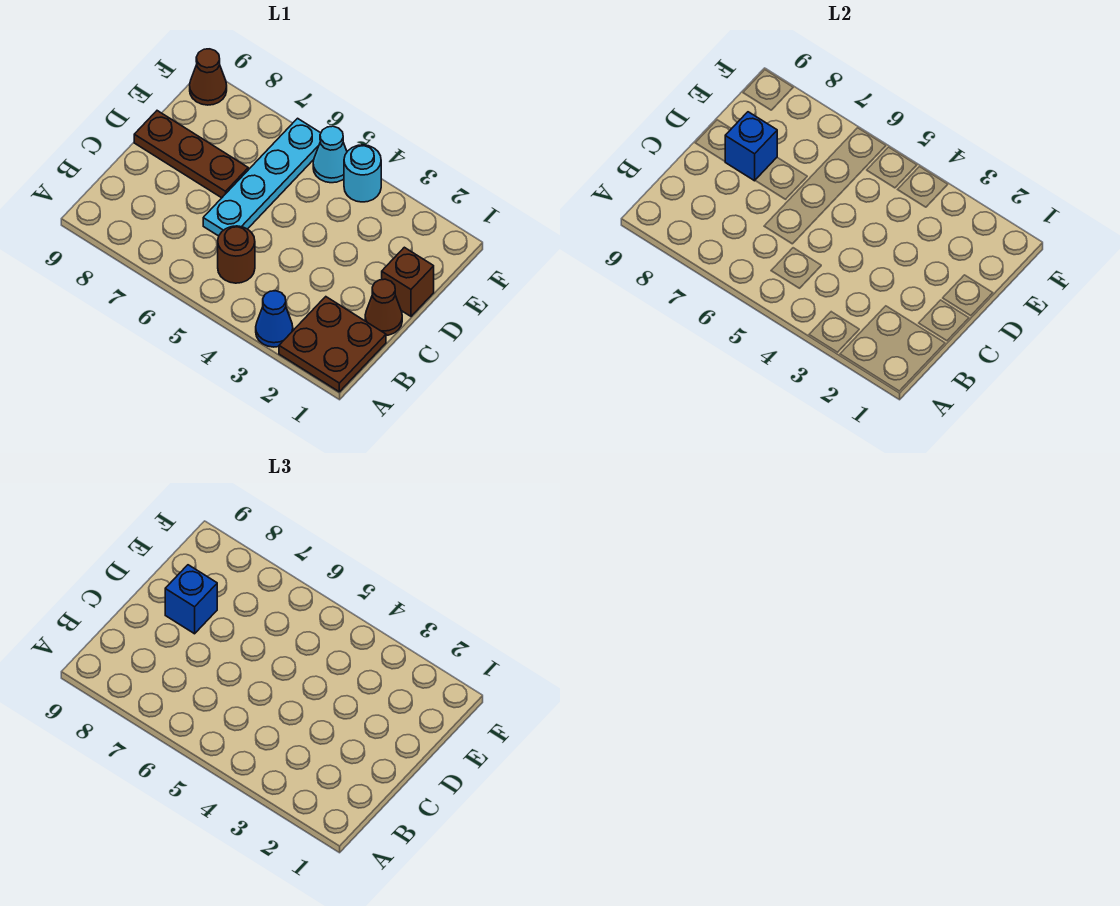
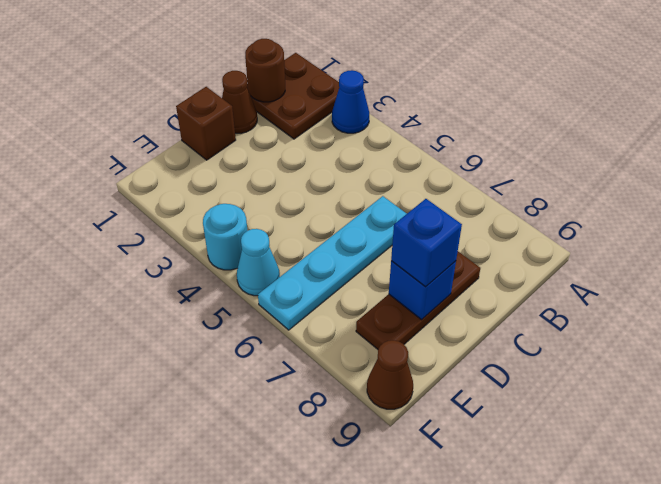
brown round brick B5 level 1 -> brown round brick B1 level 2
brown plate D7:D9 level 1 -> brown plate C8:E8 level 1

